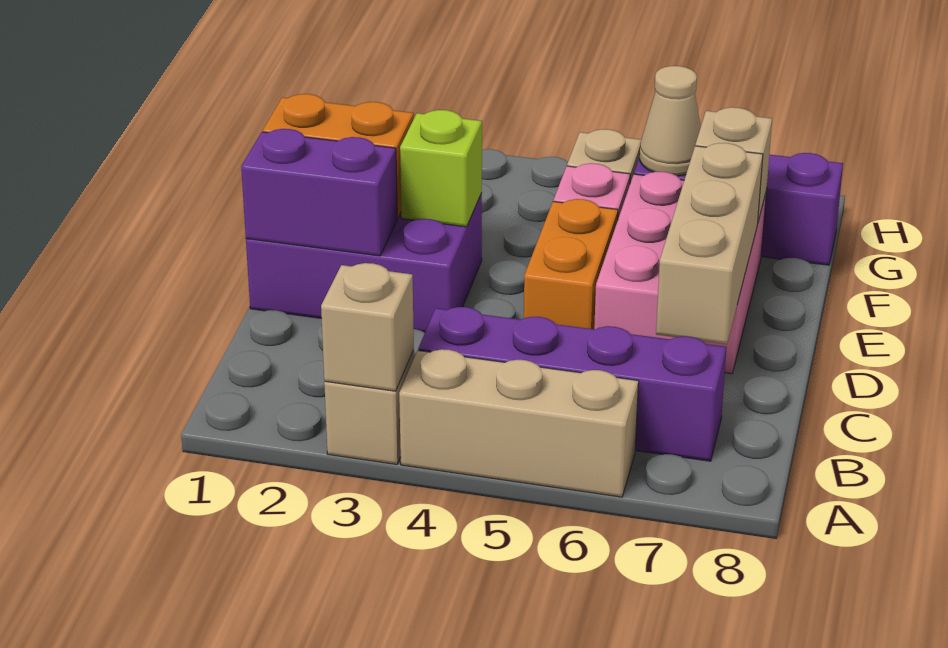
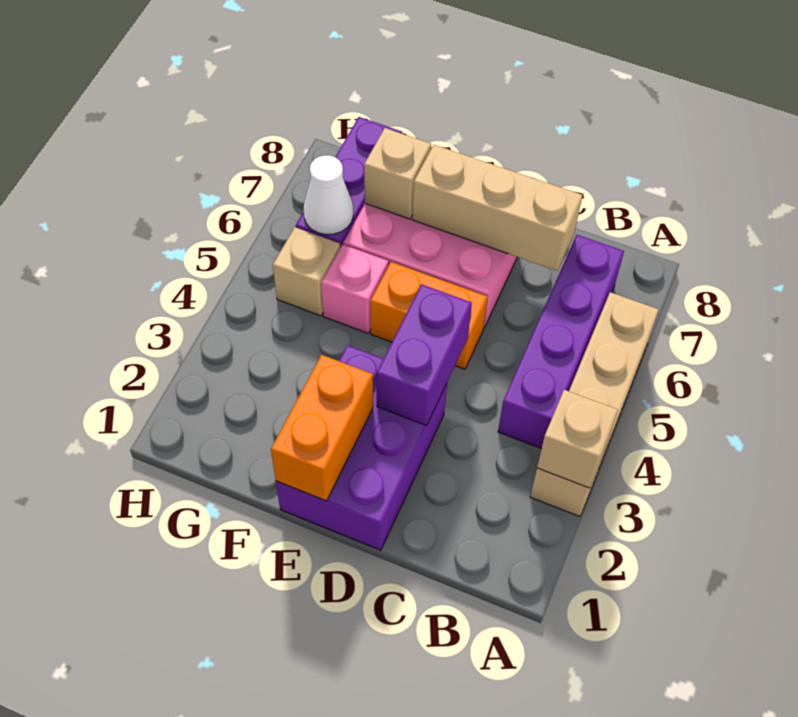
purple brick D1:D2 level 2 -> purple brick D3:D4 level 2
lime brick E3 level 2 -> none
tan cone G6 level 2 -> white cone G6 level 2

